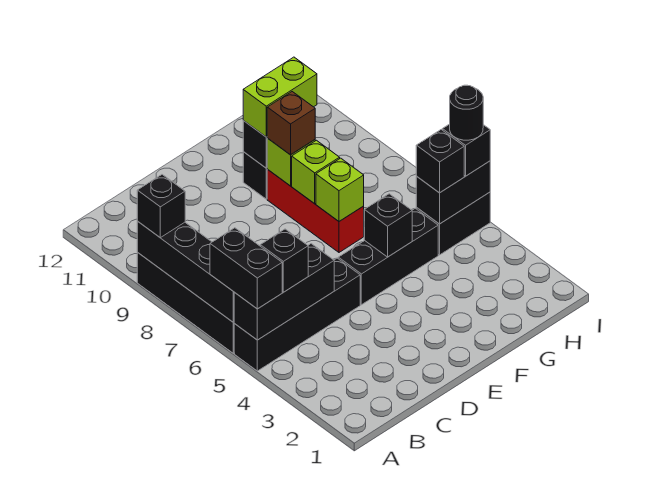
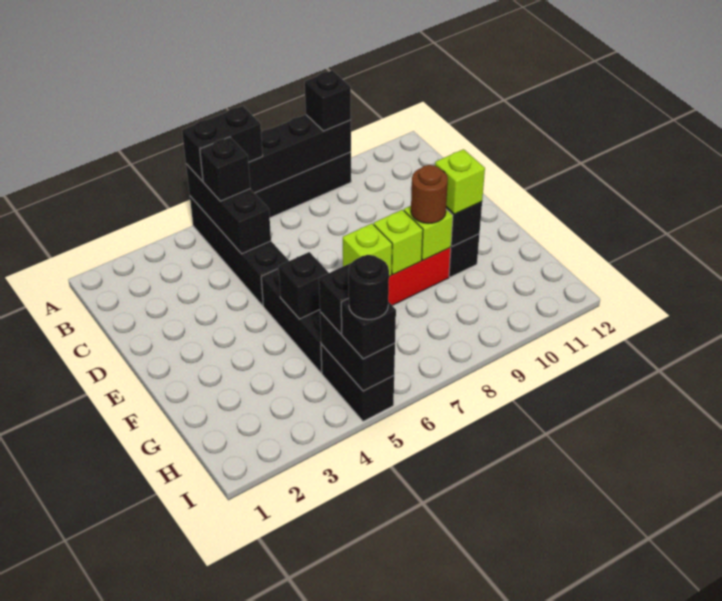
brown brick F9 level 3 -> brown round brick F9 level 3
lime brick F10:G10 level 3 -> lime brick F10 level 3

